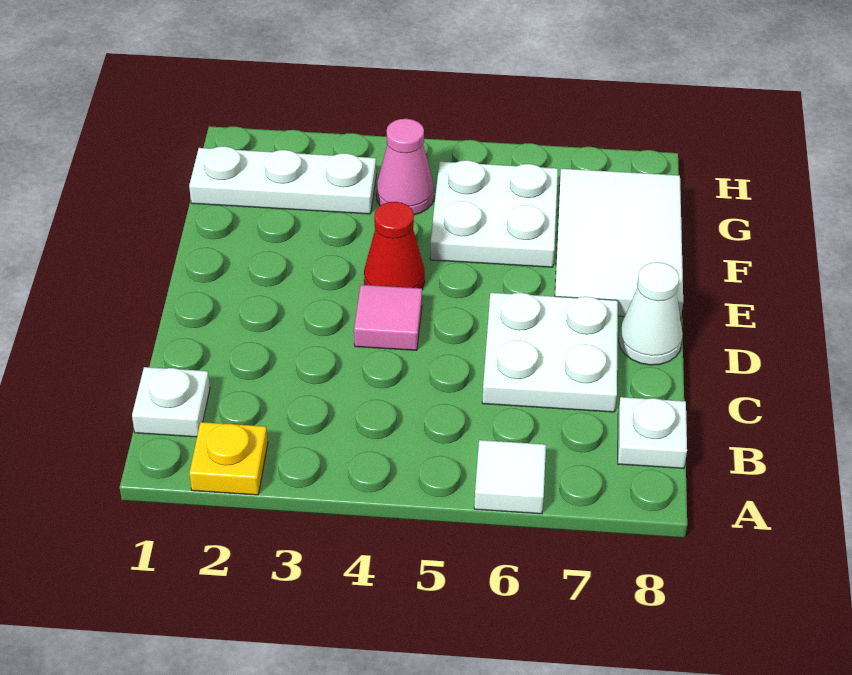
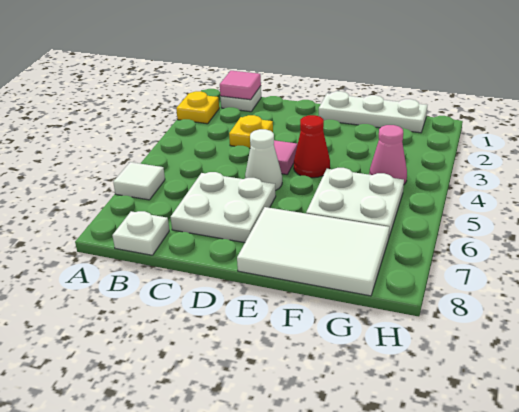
none -> pink tile B1 level 2
none -> yellow plate C3 level 1
white cone D8 level 1 -> white cone D5 level 1
white plate G1:G3 level 1 -> white plate E1:G1 level 1

